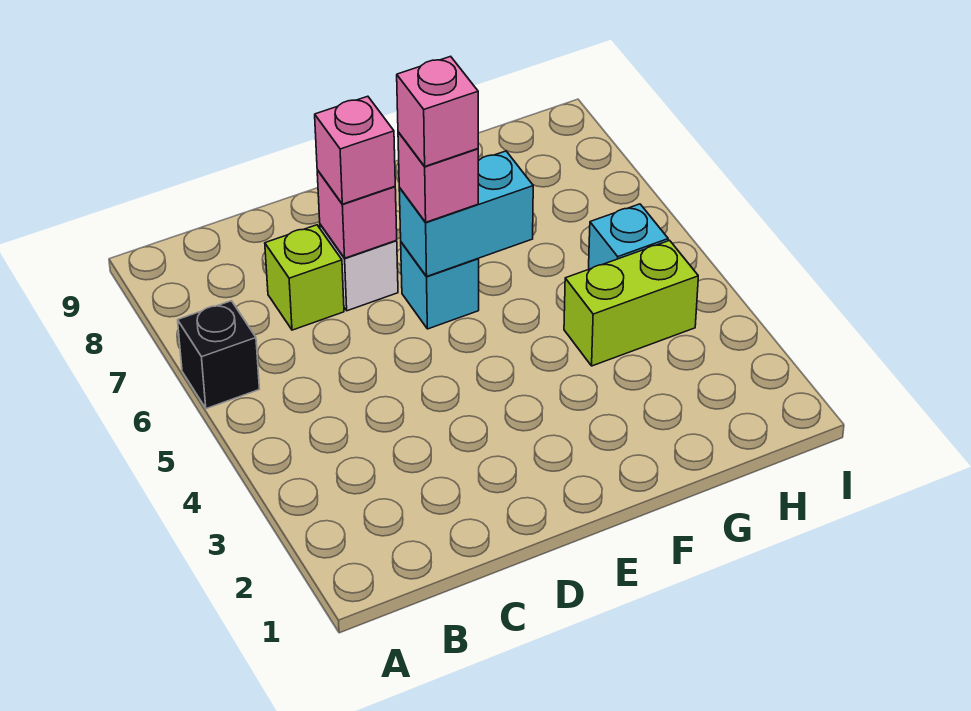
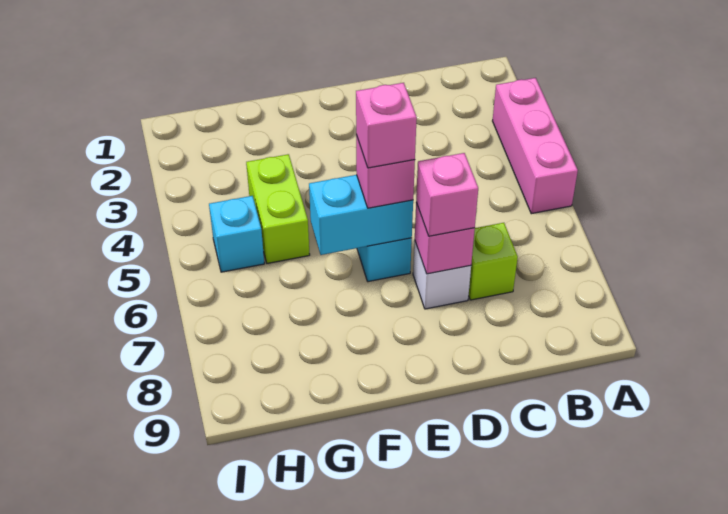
none -> pink brick A3:A5 level 1
black brick A6 level 1 -> none
lime brick G4:H4 level 1 -> lime brick G4:G5 level 1

